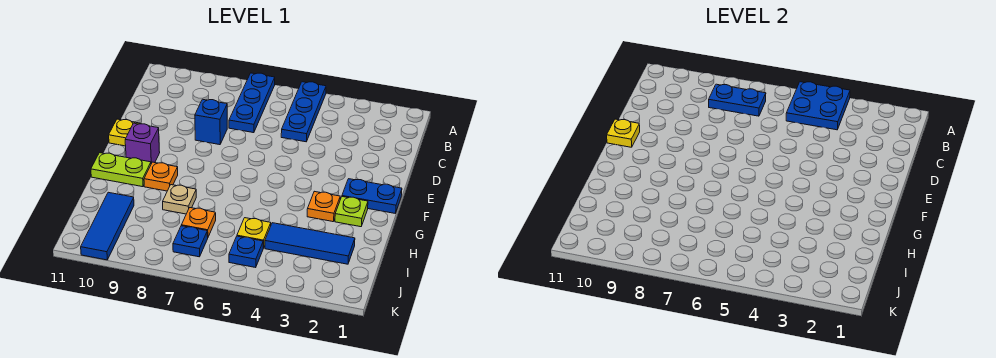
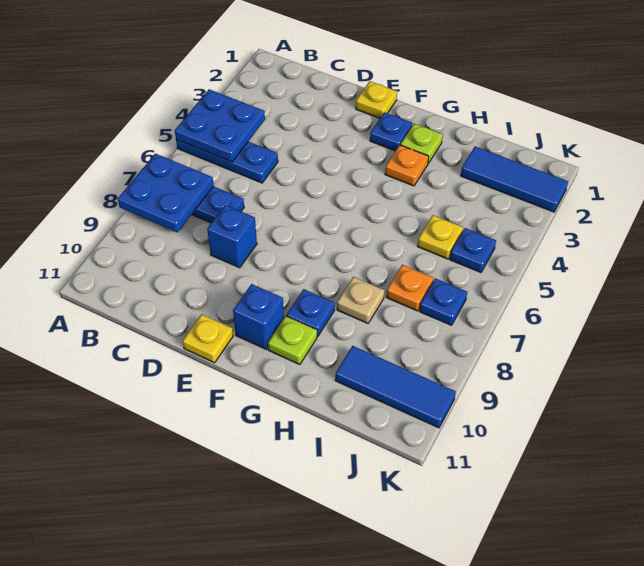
blue plate B7:B8 level 2 -> blue plate A7:B8 level 2
yellow plate E11 level 2 -> yellow plate E1 level 1
blue plate F1:F2 level 1 -> blue plate F2 level 1
purple brick F10 level 1 -> blue brick F10 level 1
orange plate G9 level 1 -> blue plate G9 level 1
lime plate G10:G11 level 1 -> lime plate G10 level 1
blue tile I2:I4 level 1 -> blue tile I2:K2 level 1

